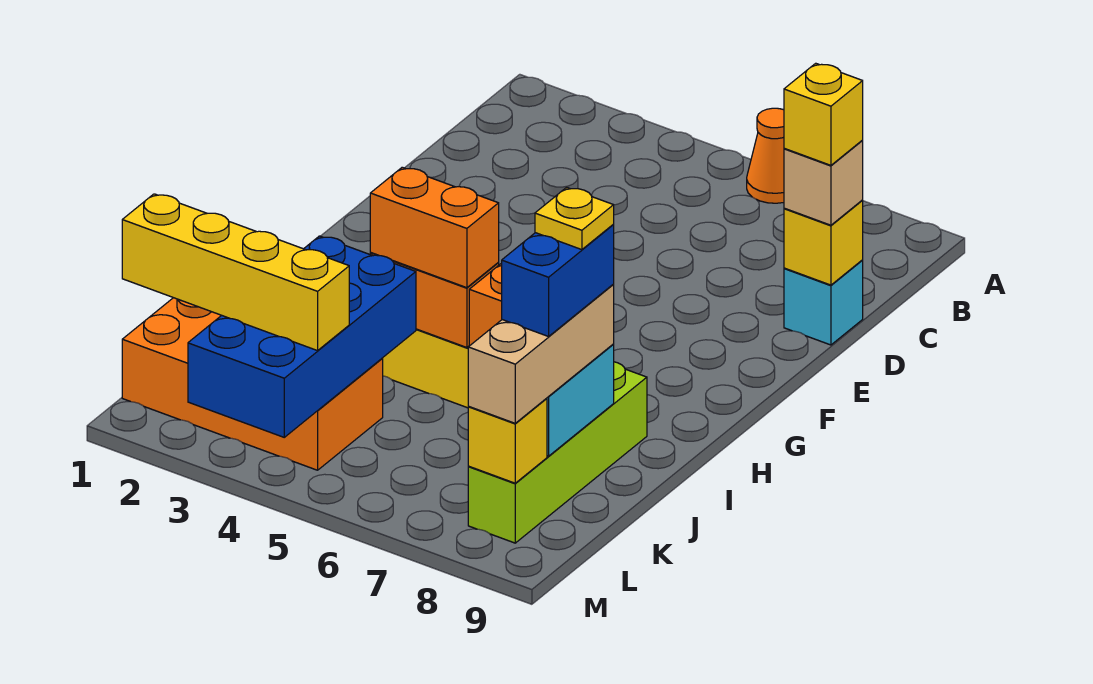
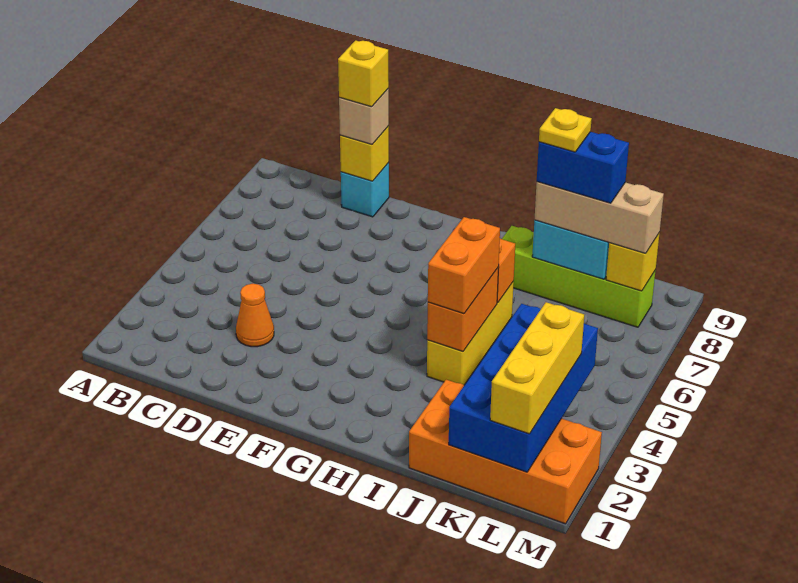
orange cone A6 level 1 -> orange cone D3 level 1
blue brick J3:M4 level 2 -> blue brick K1:L4 level 2
orange brick K1:L4 level 1 -> orange brick J1:M2 level 1
yellow brick L1:L4 level 3 -> yellow brick L1:L3 level 3

